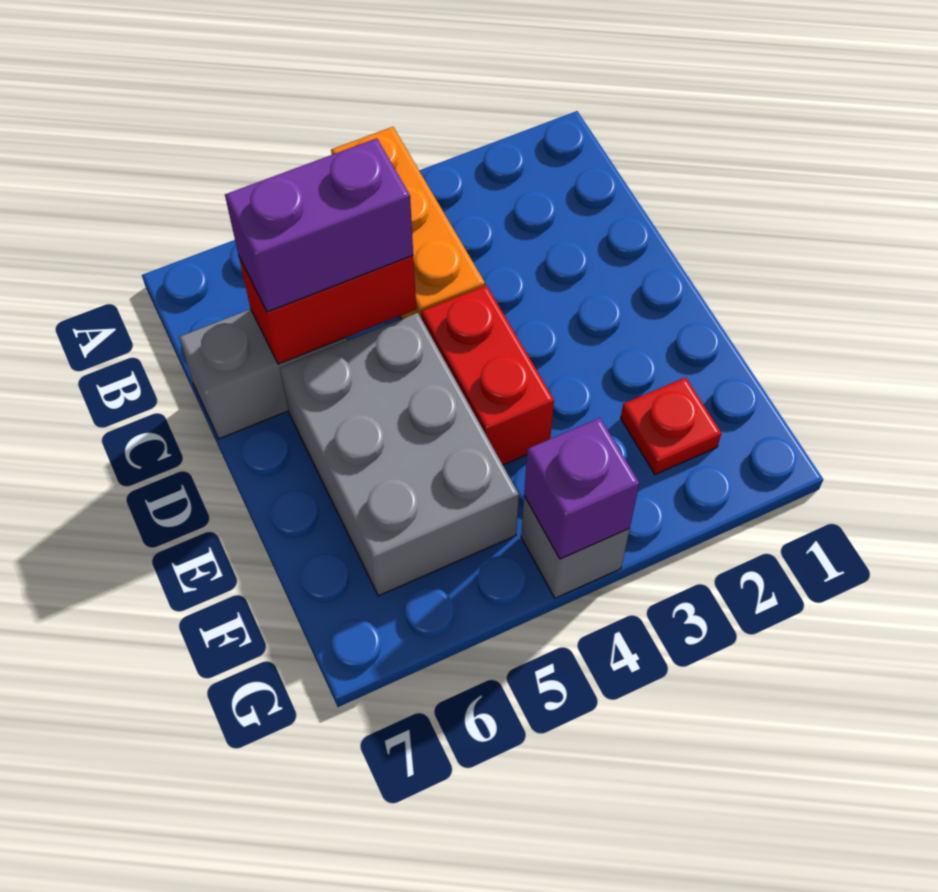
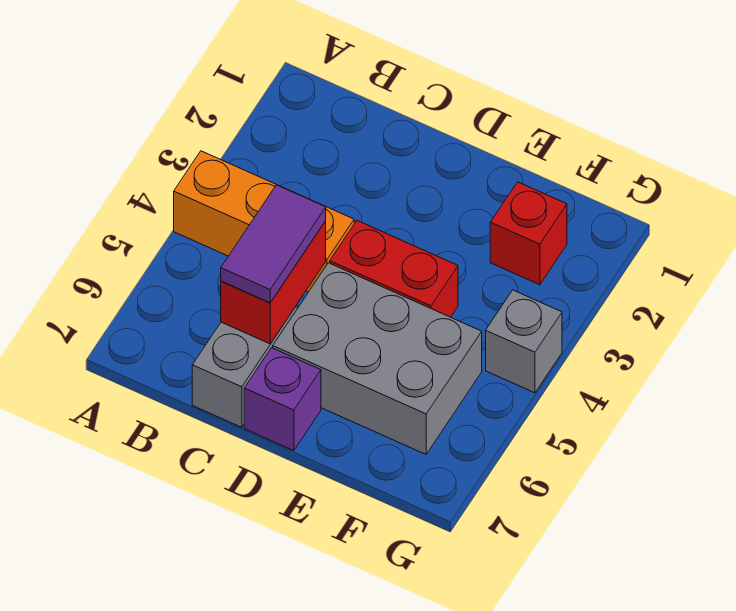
purple brick C5:C6 level 3 -> purple tile C5:C6 level 3
red plate F2 level 1 -> red brick F2 level 1
purple brick G4 level 2 -> purple brick D7 level 1

